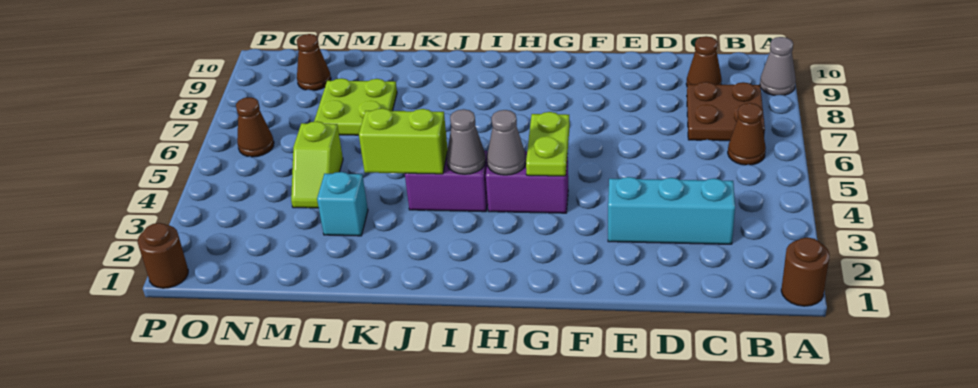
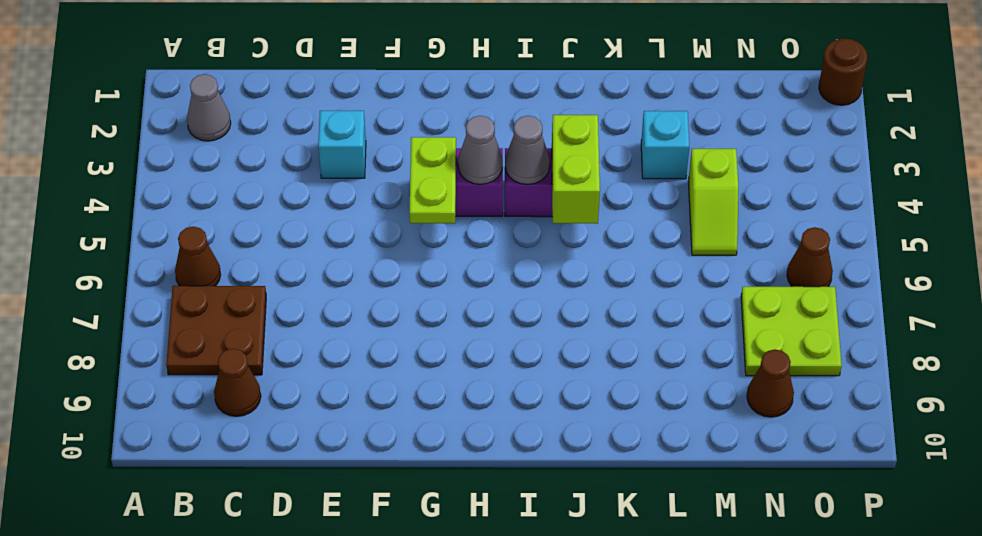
brown round brick A1 level 1 -> none
grey cone A9 level 1 -> grey cone B2 level 1
cyan brick C3:E3 level 1 -> cyan brick E3 level 1
lime brick J4:K4 level 2 -> lime brick J4:J5 level 2
lime plate L7:M8 level 1 -> lime plate N7:O8 level 1
lime slope M4:M5 level 1 top 5 -> lime slope M4:M5 level 1 top 4

